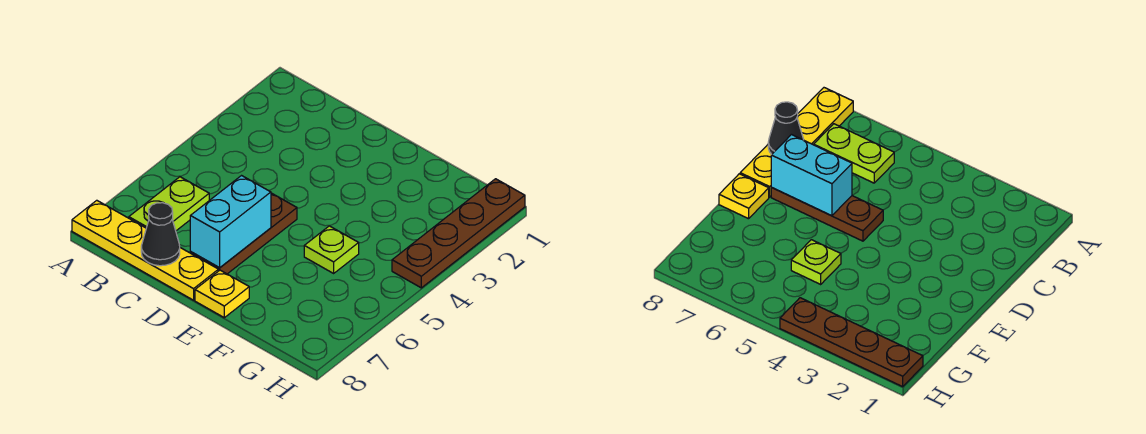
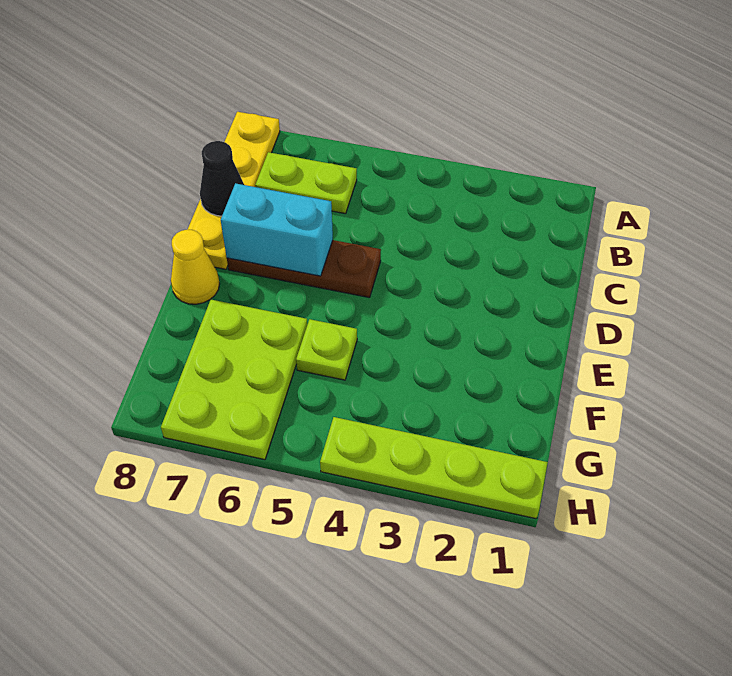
yellow plate E8 level 1 -> yellow cone E8 level 1
none -> lime plate F6:H7 level 1
brown plate H1:H4 level 1 -> lime plate H1:H4 level 1

